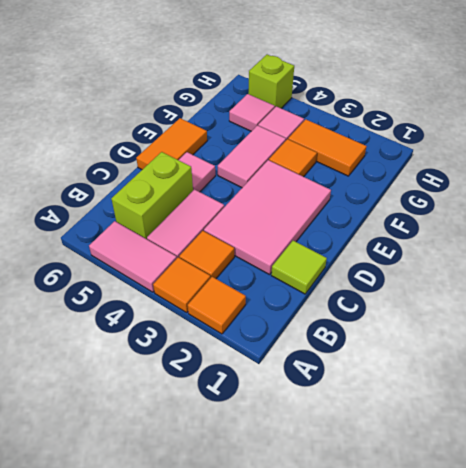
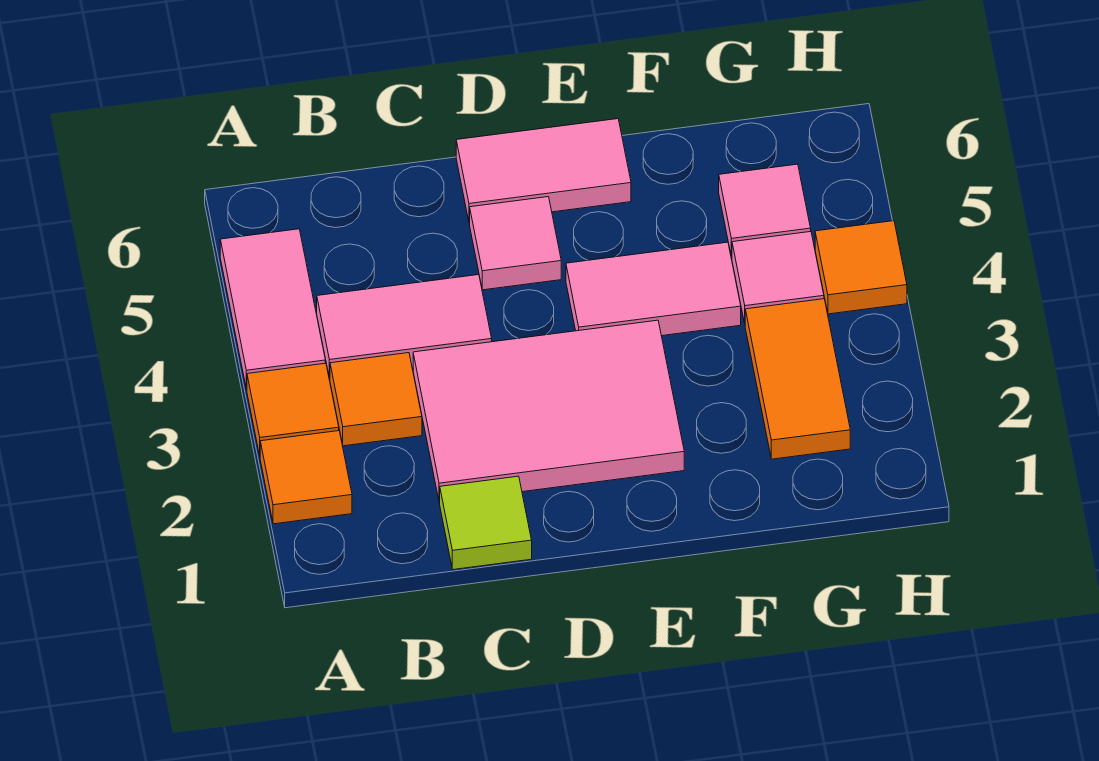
lime brick B5:C5 level 1 -> none
orange tile D6:E6 level 1 -> pink tile D6:E6 level 1
orange tile F3 level 1 -> orange tile H4 level 1
lime brick H5 level 1 -> none

